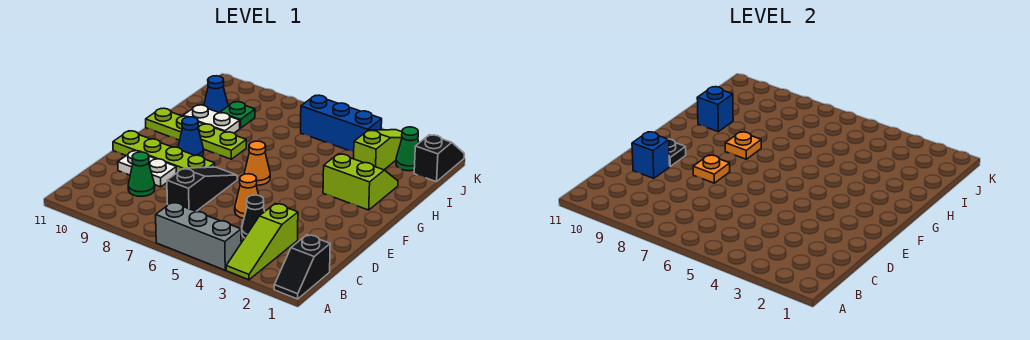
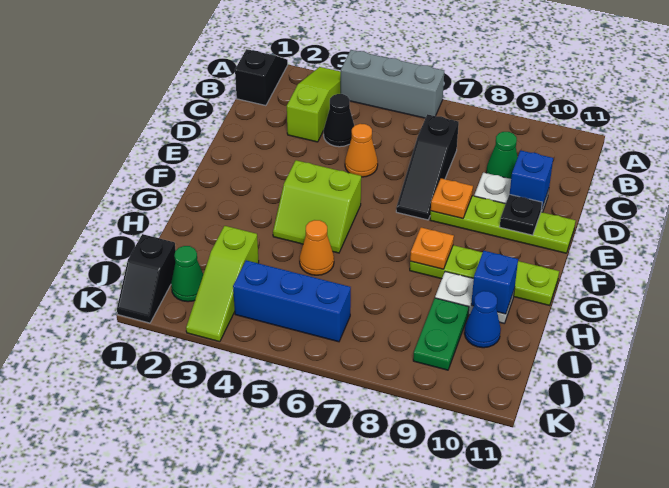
orange cone F6 level 1 -> orange cone H5 level 1
blue cone F9 level 1 -> none
lime slope G2:H3 level 1 top G -> lime slope F4:G5 level 1 top F
green plate I9 level 1 -> green plate I9:J9 level 1

